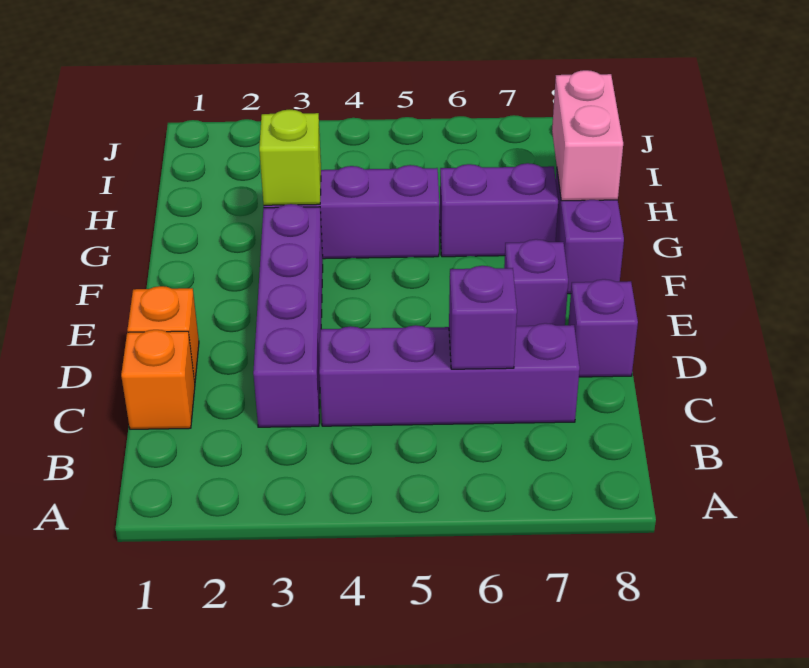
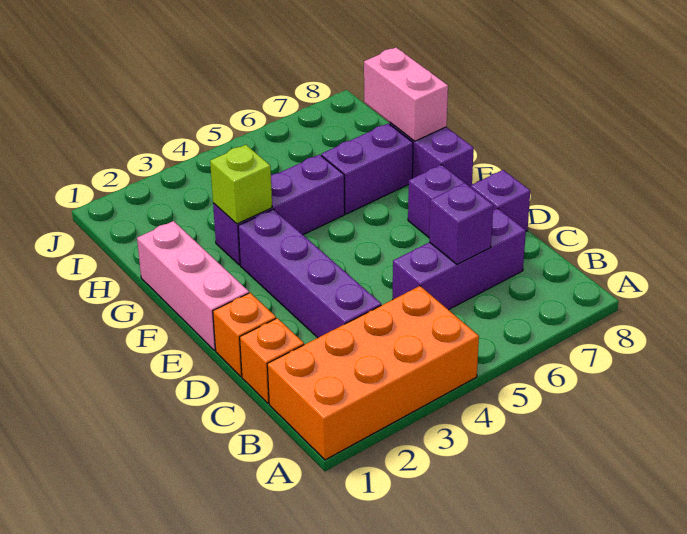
none -> orange brick A1:B4 level 1
purple brick C4:C7 level 1 -> purple brick C5:C7 level 1
none -> pink brick E1:G1 level 1

